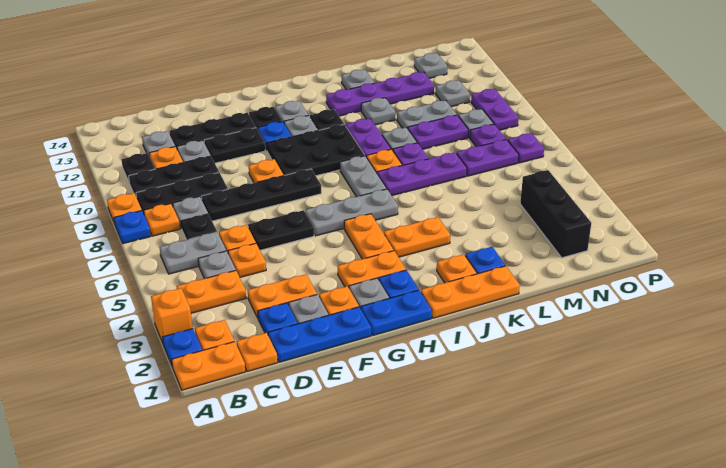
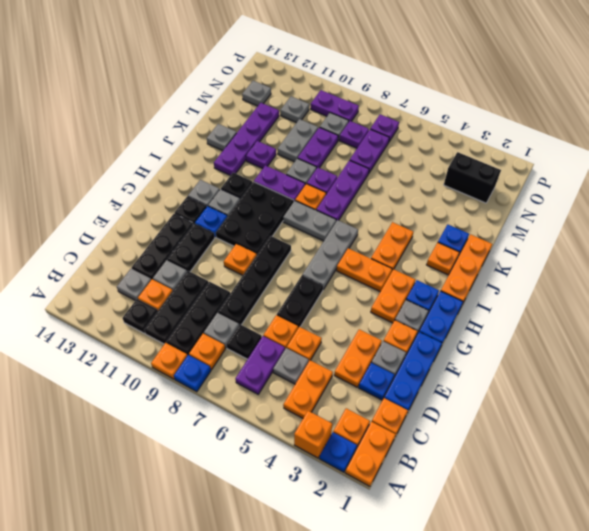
grey plate B6:C6 level 1 -> purple plate B6:C6 level 1
grey plate K11 level 1 -> purple plate K11 level 1
black brick N2:N4 level 1 -> black brick N2:N3 level 1

